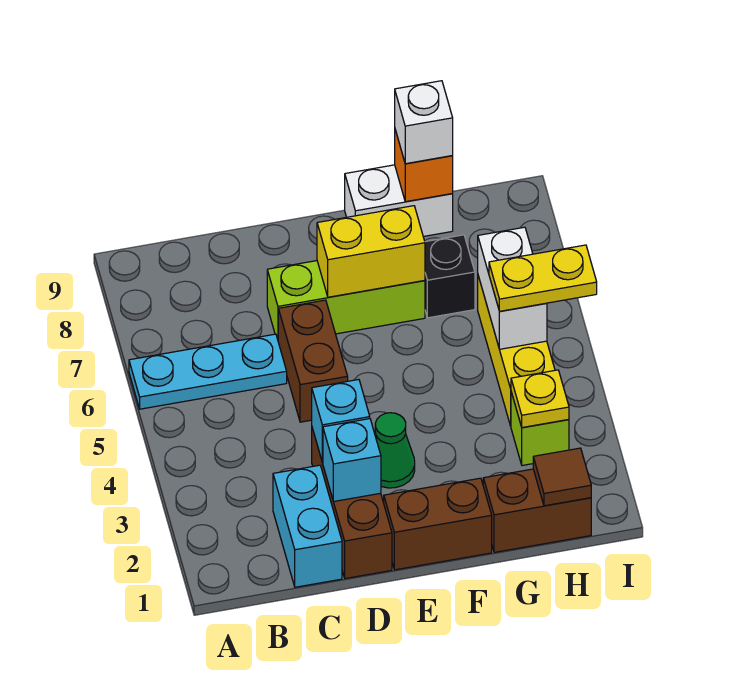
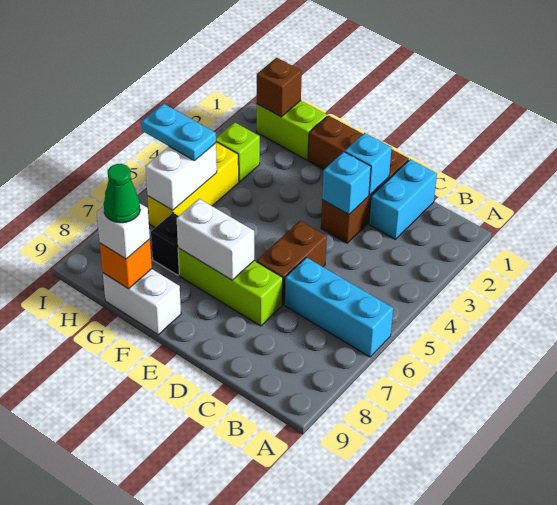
cyan plate A6:C6 level 1 -> cyan brick A6:C6 level 1
green cone E3 level 1 -> green cone G9 level 4
yellow brick E7:F7 level 2 -> white brick E7:F7 level 2
brown brick G1:H1 level 1 -> lime brick G1:H1 level 1
brown tile H1 level 2 -> brown brick H1 level 2
yellow plate H3 level 2 -> none
yellow plate H5:I5 level 3 -> cyan plate H5:I5 level 3

